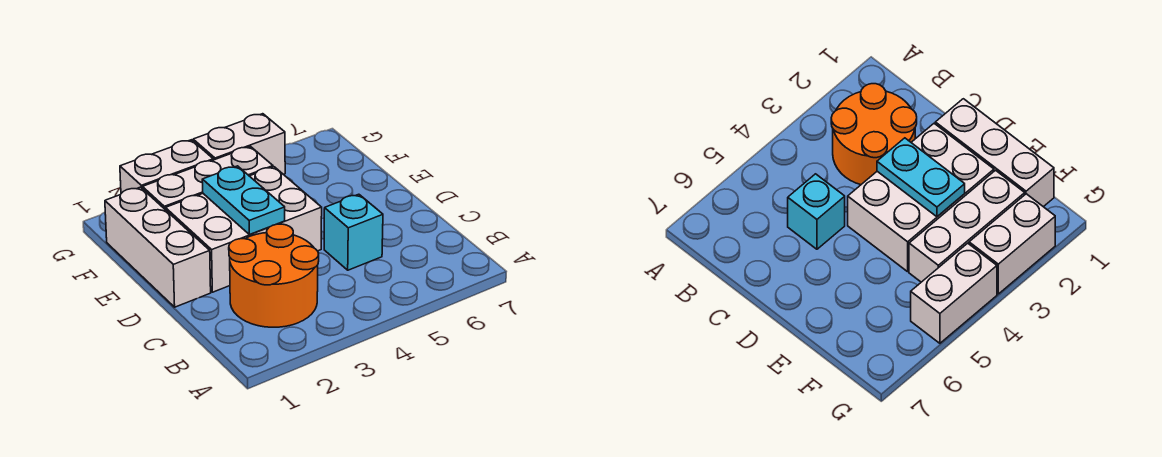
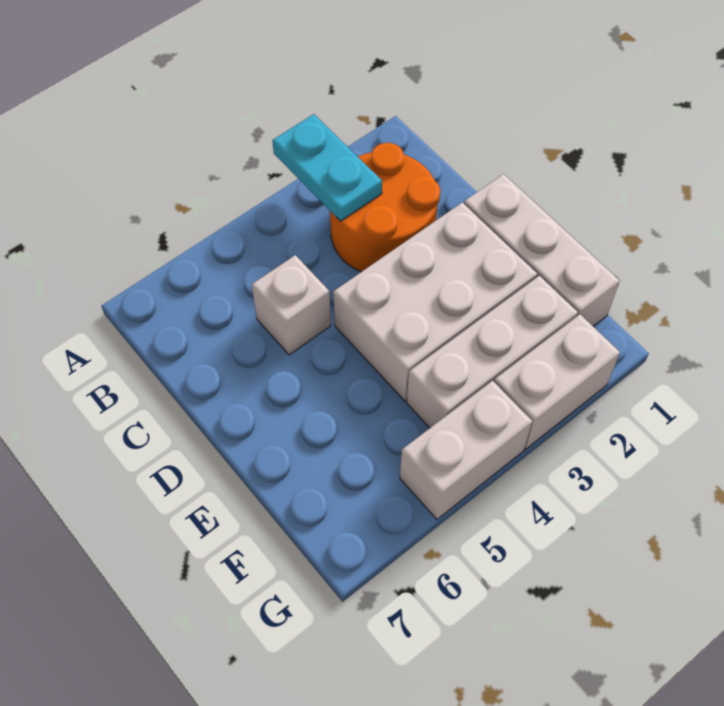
cyan brick C5 level 1 -> white brick C5 level 1
cyan plate D3:E3 level 2 -> cyan plate A3:B3 level 2

